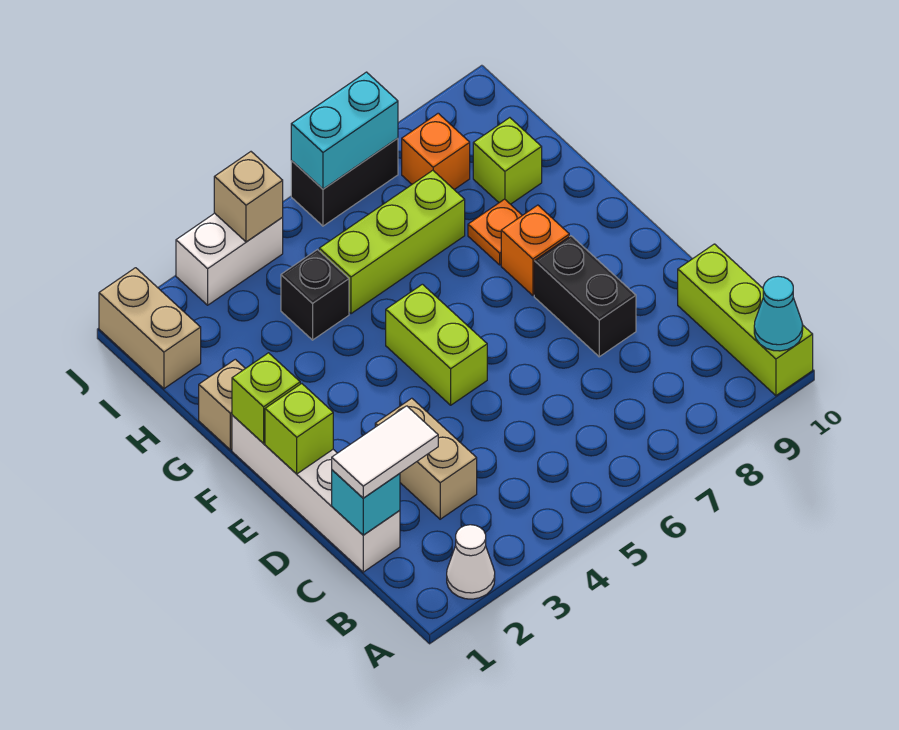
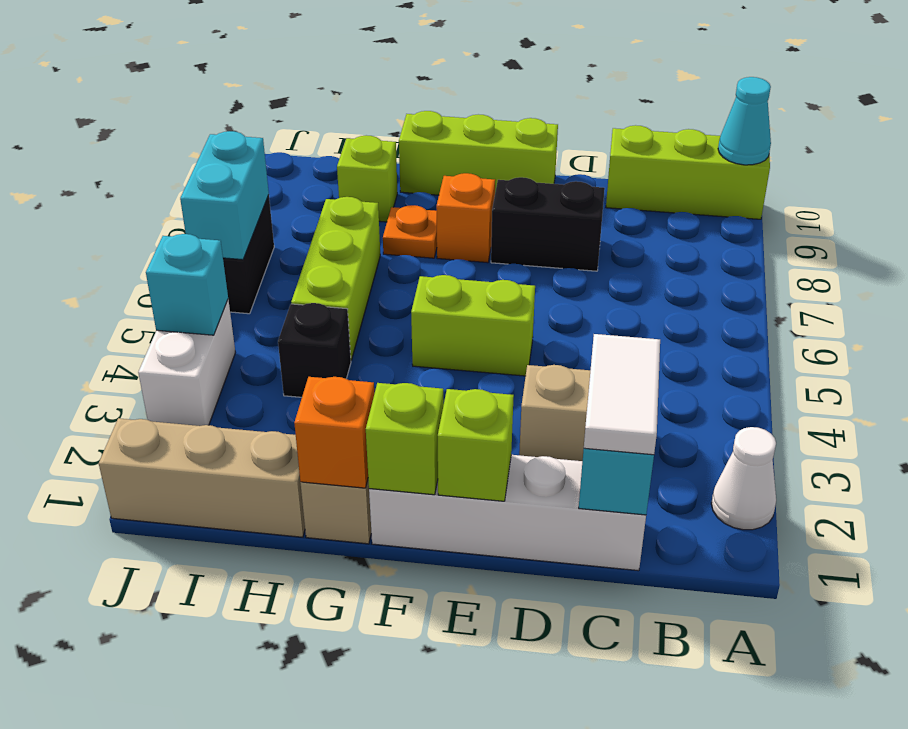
none -> lime brick E10:G10 level 1
tan brick I1:J1 level 1 -> tan brick H1:J1 level 1
orange brick I8 level 1 -> orange brick G1 level 2
tan brick J4 level 2 -> cyan brick J4 level 2

